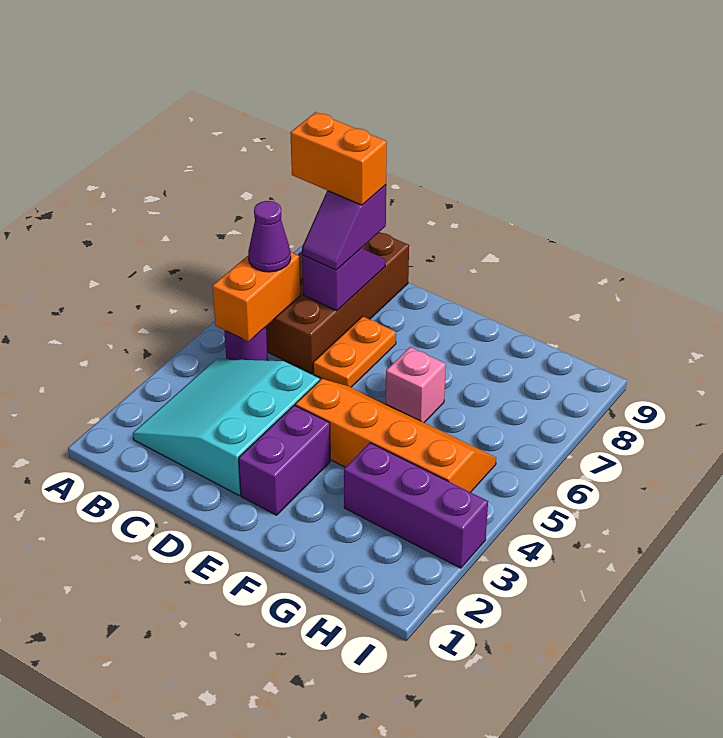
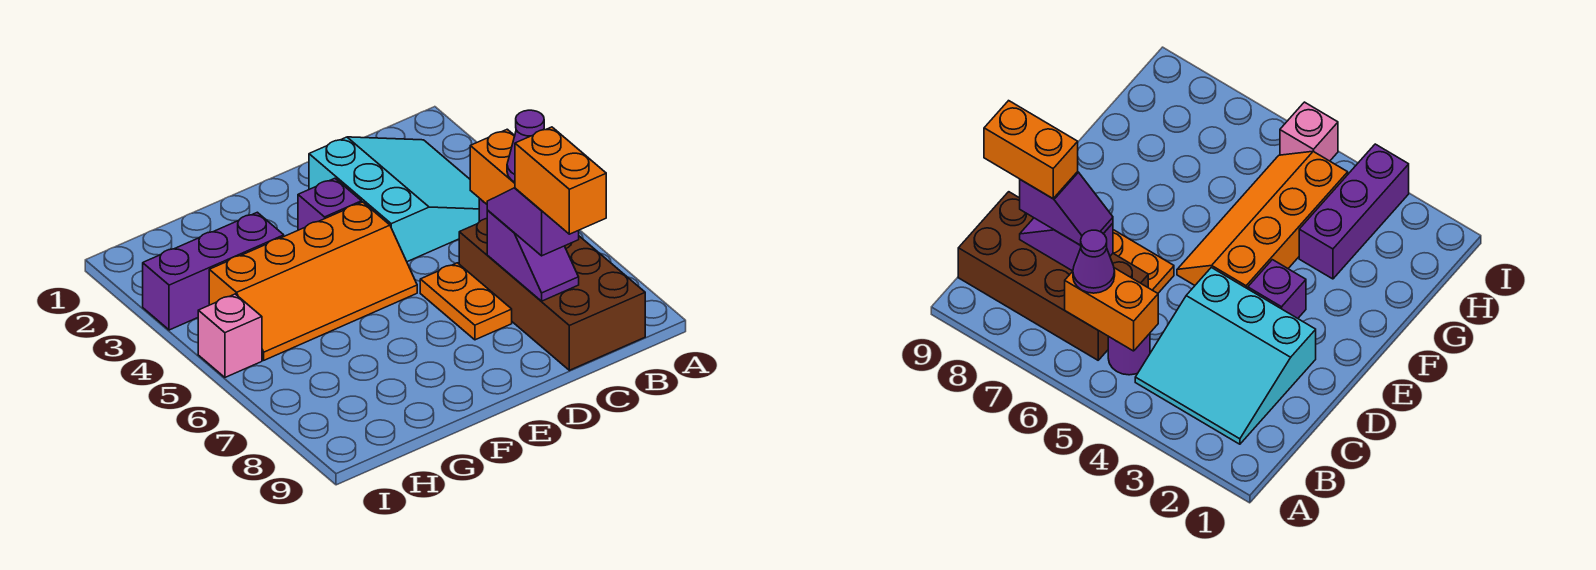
orange brick B8:C8 level 4 -> orange brick C8:C9 level 4
purple brick E2:E3 level 1 -> purple brick E3 level 1
pink brick F6 level 1 -> pink brick I5 level 1

